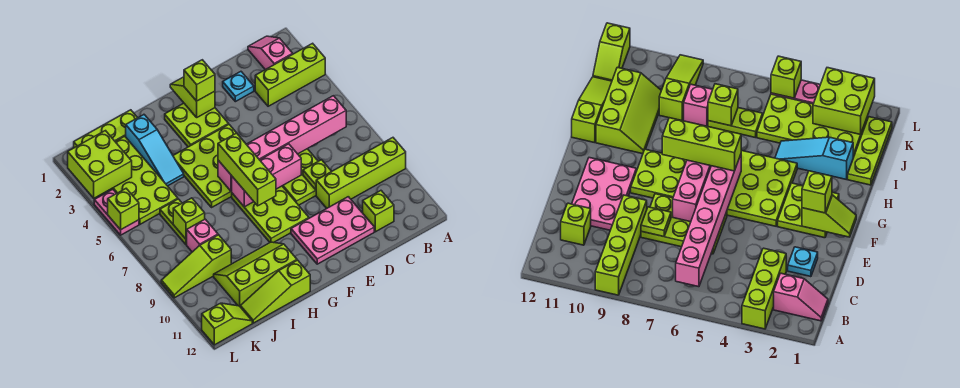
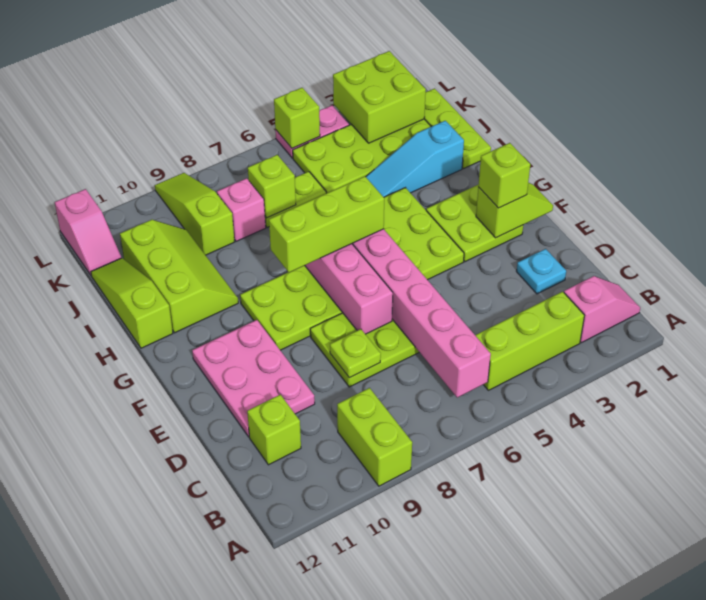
lime brick A3:C3 level 1 -> lime brick B3:B5 level 1
lime brick A9:D9 level 1 -> lime brick A9:B9 level 1
lime slope K12:L12 level 1 top L -> pink slope K12:L12 level 1 top L

